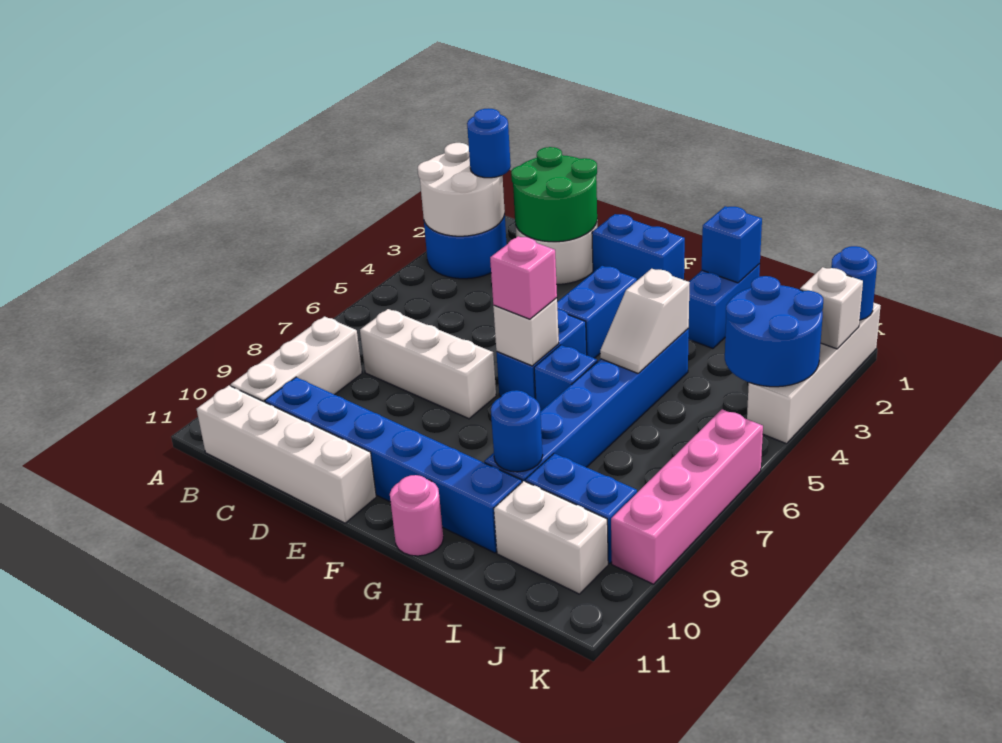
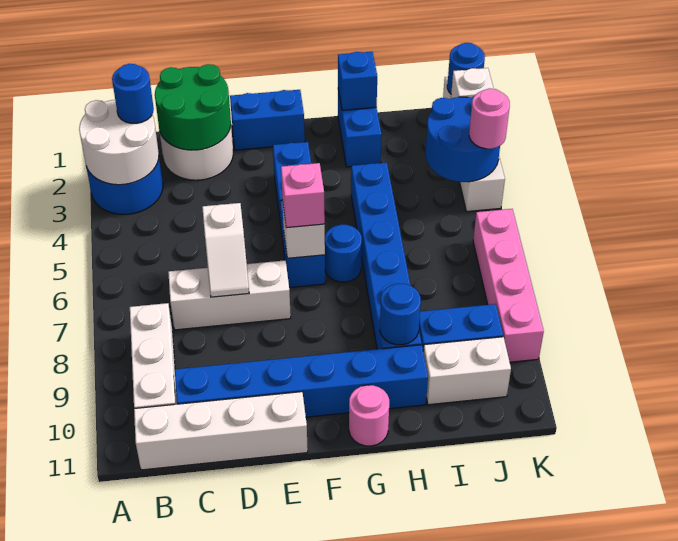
blue brick G6 level 1 -> blue round brick G6 level 1
white slope H4:H5 level 2 top 4 -> white slope D6:D7 level 2 top 6
none -> pink round brick K4 level 3

